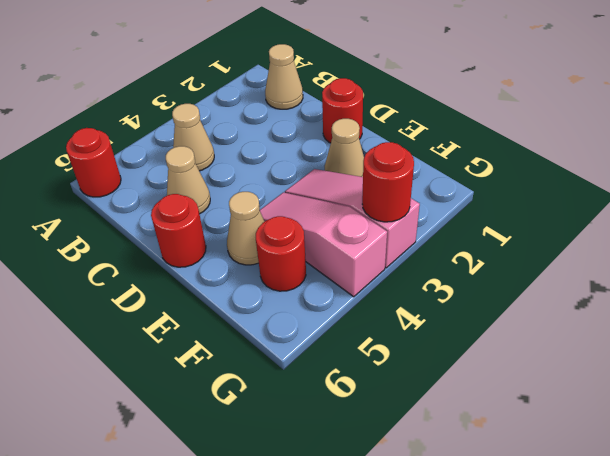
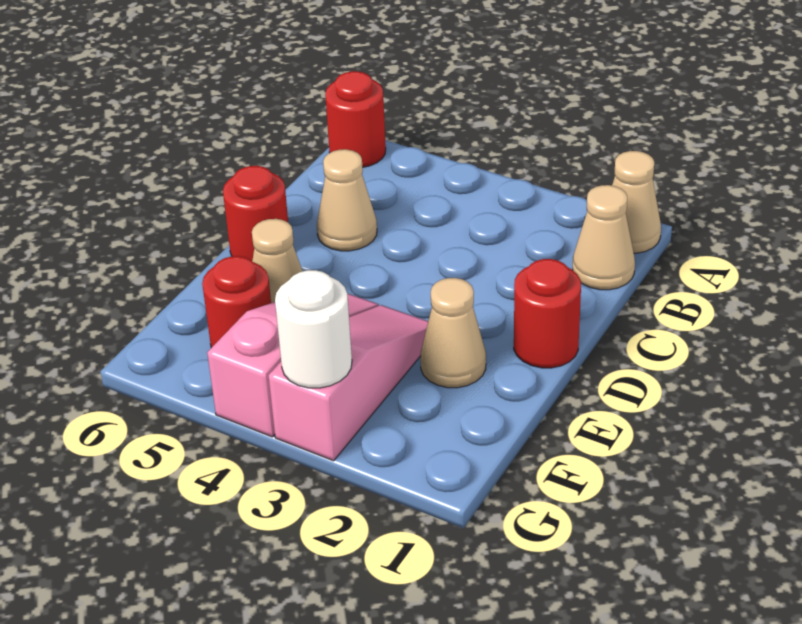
tan cone B4 level 1 -> tan cone A1 level 1
red round brick G3 level 2 -> white round brick G3 level 2

